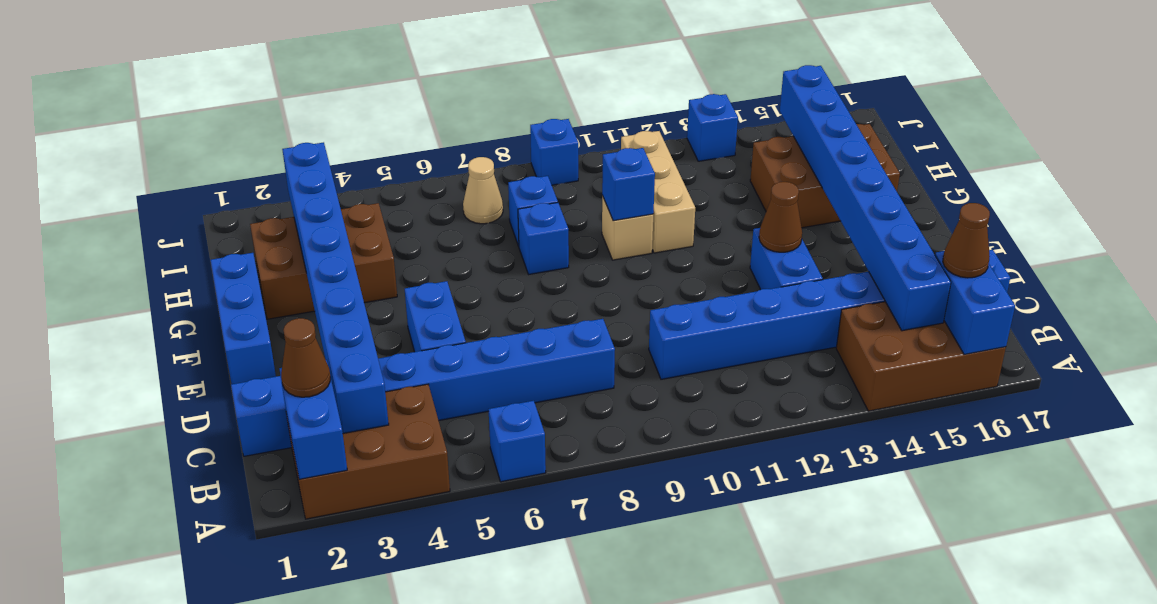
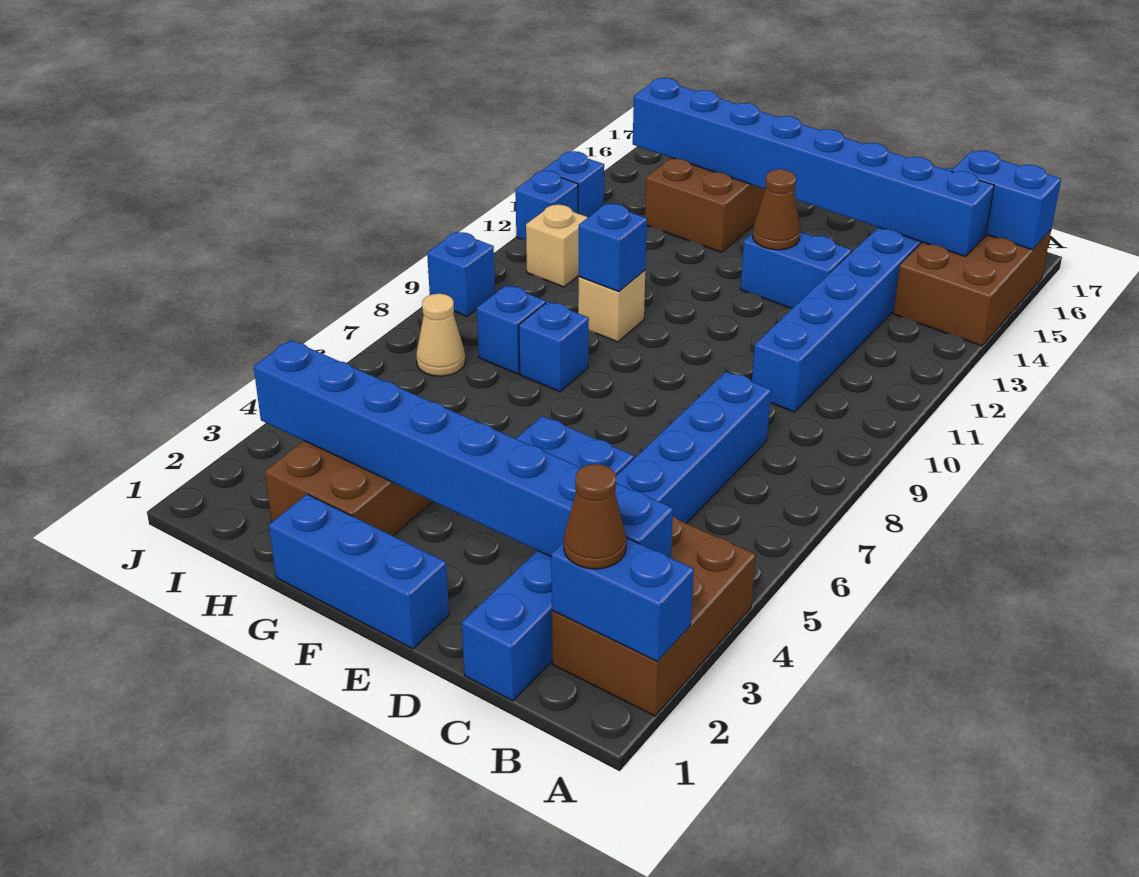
blue brick A6 level 1 -> blue brick J12 level 1
brown cone B16 level 3 -> none
tan brick G11:I11 level 1 -> tan brick I11 level 1

